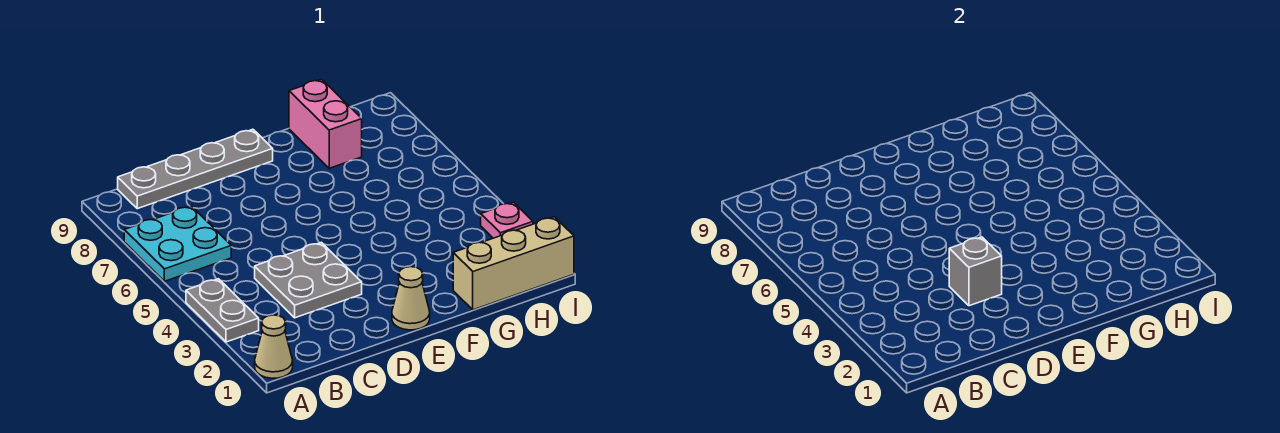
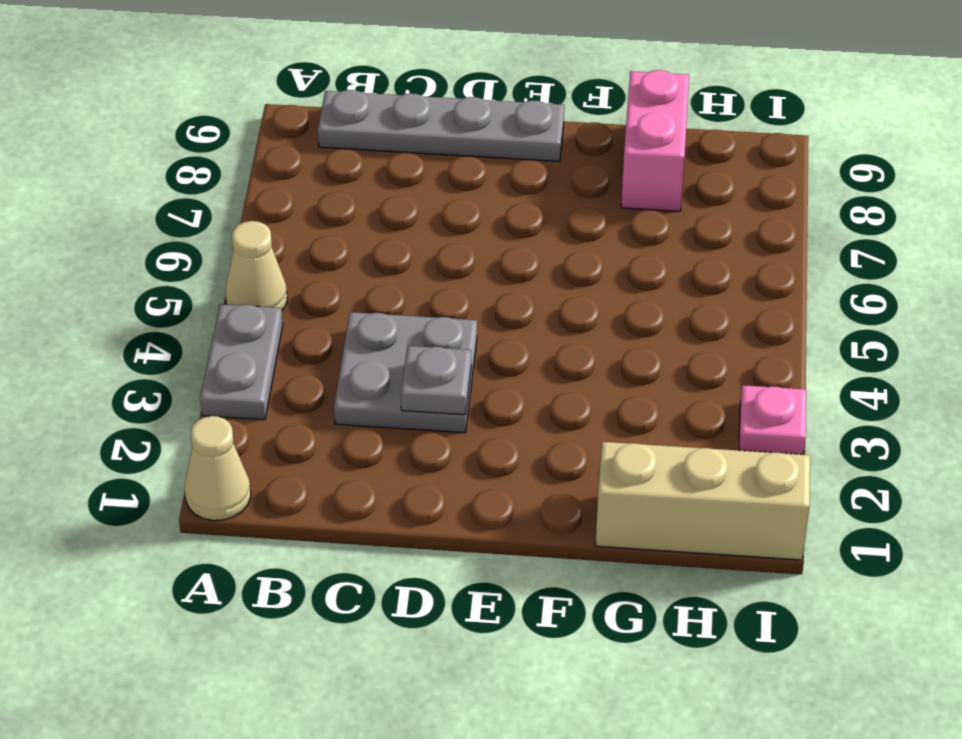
cyan plate A6:B7 level 1 -> none
grey brick D3 level 2 -> grey plate D3 level 2
tan cone E1 level 1 -> tan cone A5 level 1

